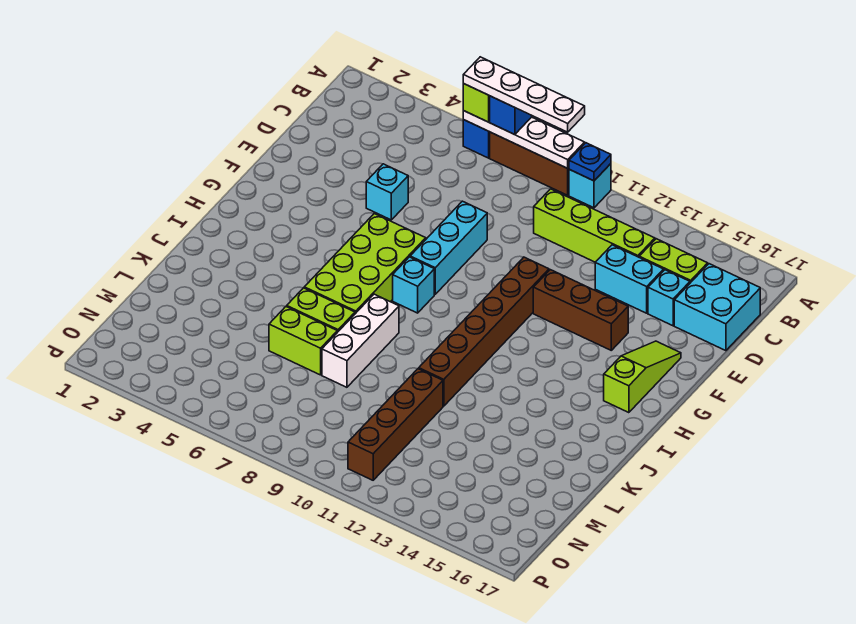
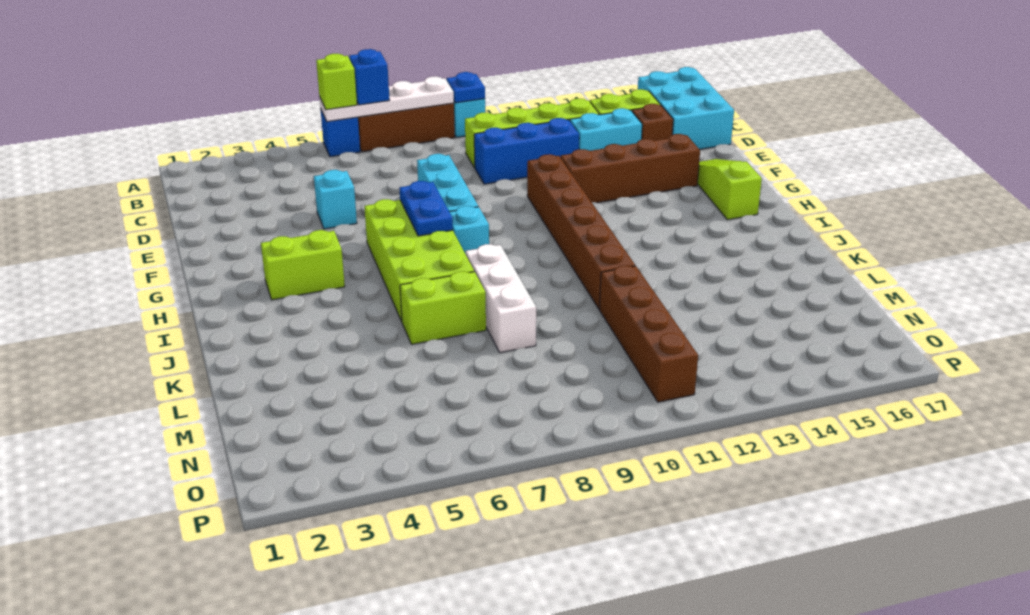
white plate A6:A9 level 4 -> none
cyan brick C16:D17 level 1 -> cyan brick B16:D17 level 1
none -> blue brick D10:D12 level 1
cyan brick D15 level 1 -> brown brick D15 level 1
brown brick F12:F14 level 1 -> brown brick F12:F15 level 1
none -> blue plate G7:H7 level 2
lime brick L6:L7 level 1 -> lime brick H3:H4 level 1

